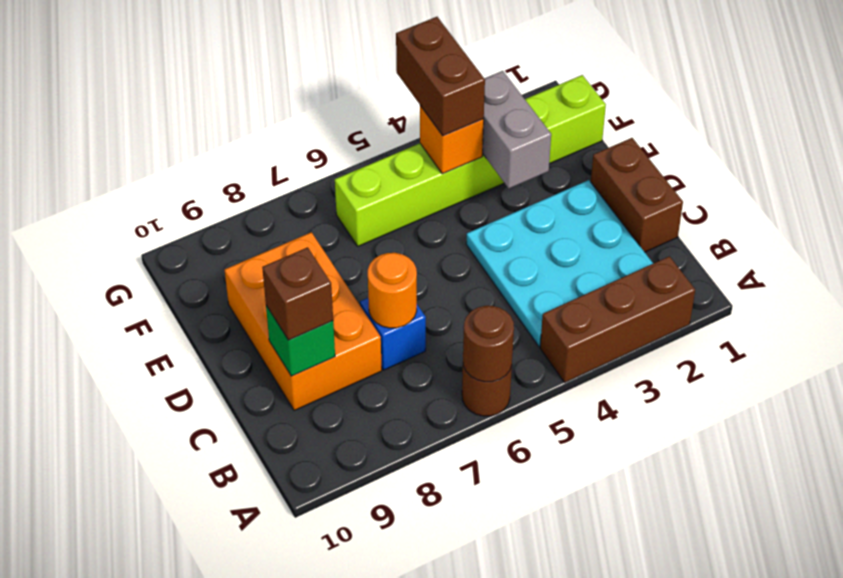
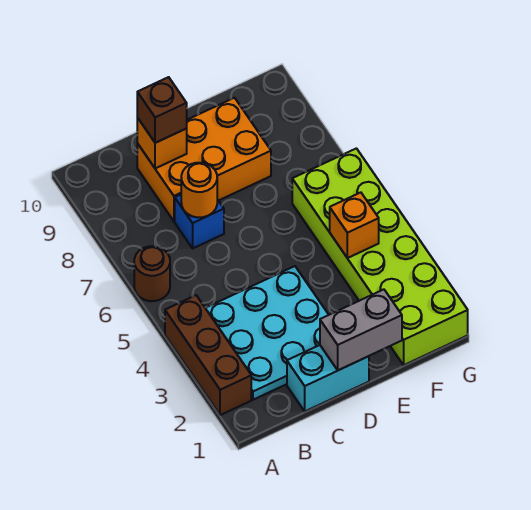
brown round brick A6 level 2 -> none
brown brick C1:D1 level 1 -> cyan brick C1:D1 level 1
green brick C9 level 2 -> orange brick C9 level 2
grey brick E3:F3 level 2 -> grey brick D1:E1 level 2
lime brick F1:F6 level 1 -> lime brick F1:G6 level 1
brown brick F4:G4 level 3 -> none

